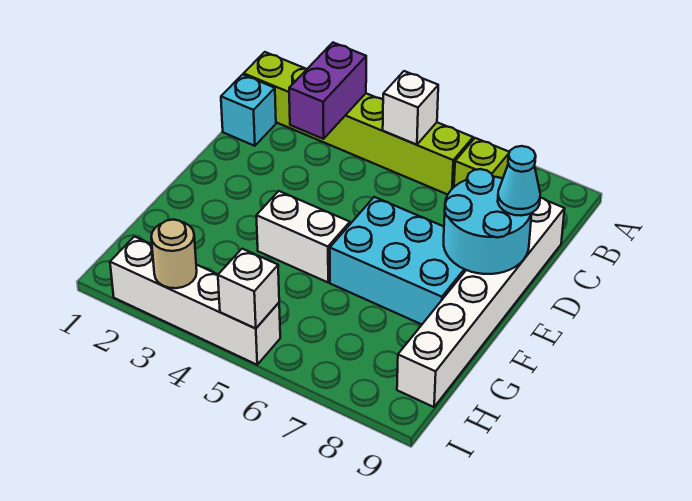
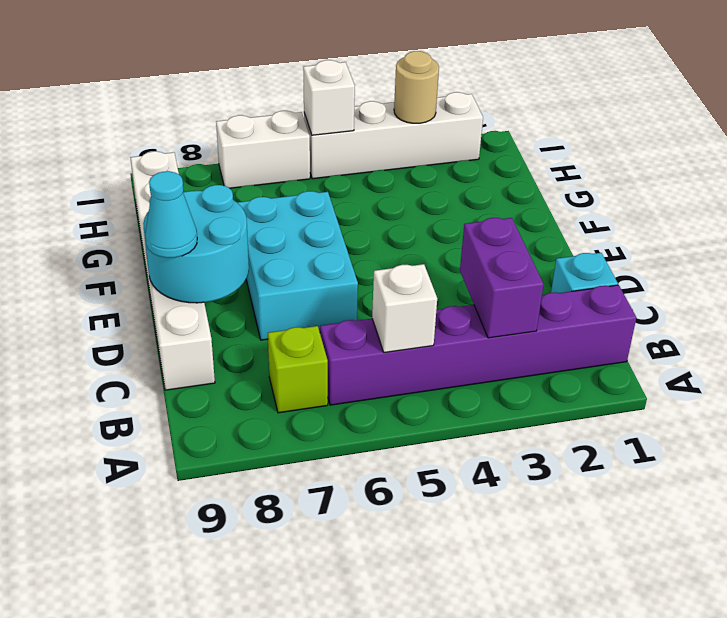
lime brick B1:B6 level 1 -> purple brick B1:B6 level 1
cyan brick E6:F8 level 1 -> cyan brick D6:F7 level 1
white brick F4:F5 level 1 -> white brick I6:I7 level 1

